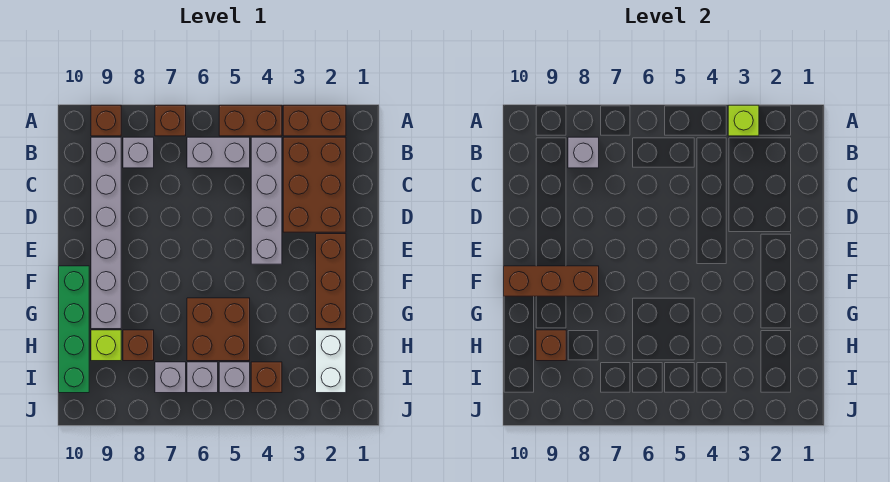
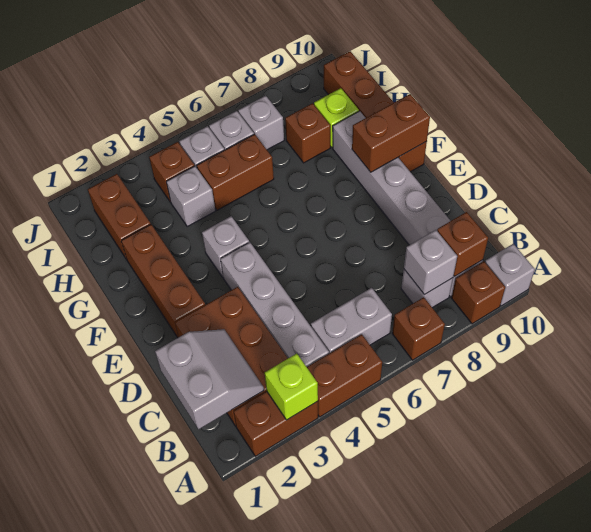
none -> grey brick A10 level 1
none -> grey slope B1:C2 level 2 top 1
none -> grey brick F4 level 1
brown brick F8:F10 level 2 -> brown brick F9:F10 level 2
green brick F10:I10 level 1 -> brown brick F10:I10 level 1
brown brick G5:H6 level 1 -> brown brick H5:H6 level 1
white brick H2:I2 level 1 -> brown brick H2:I2 level 1
none -> grey brick H4 level 1
brown brick H9 level 2 -> brown brick B9 level 2

